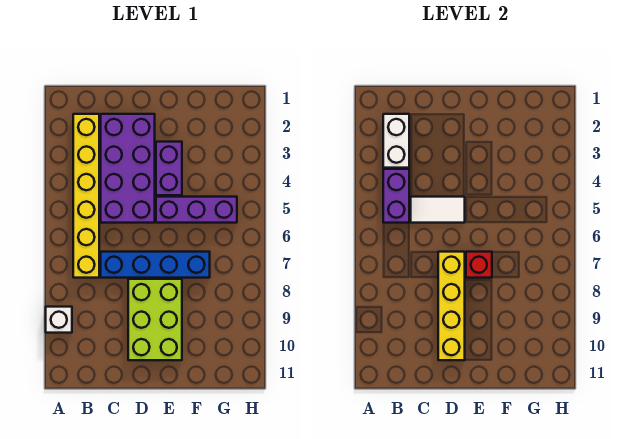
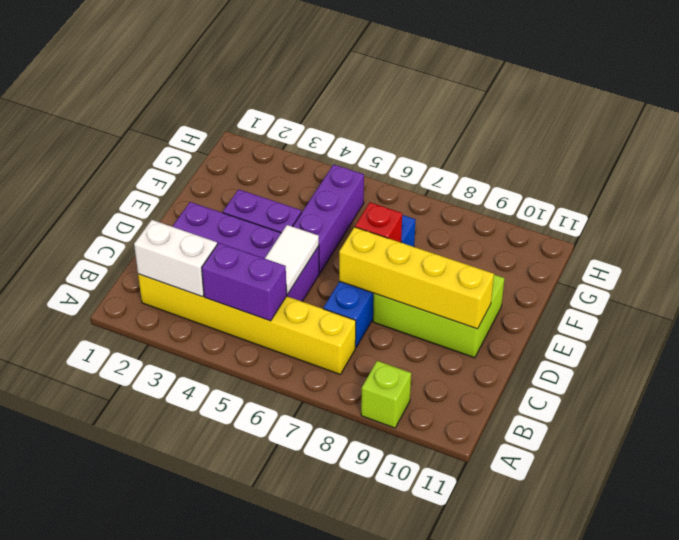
white brick A9 level 1 -> lime brick A9 level 1

